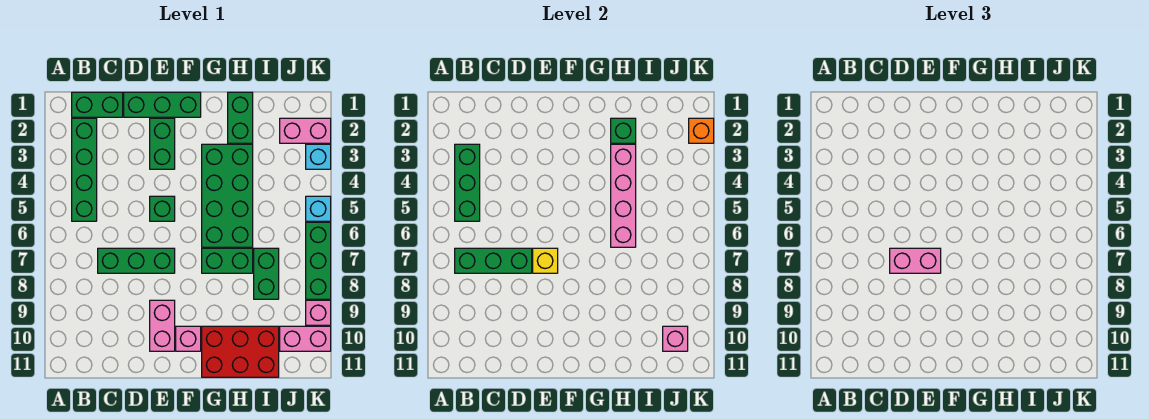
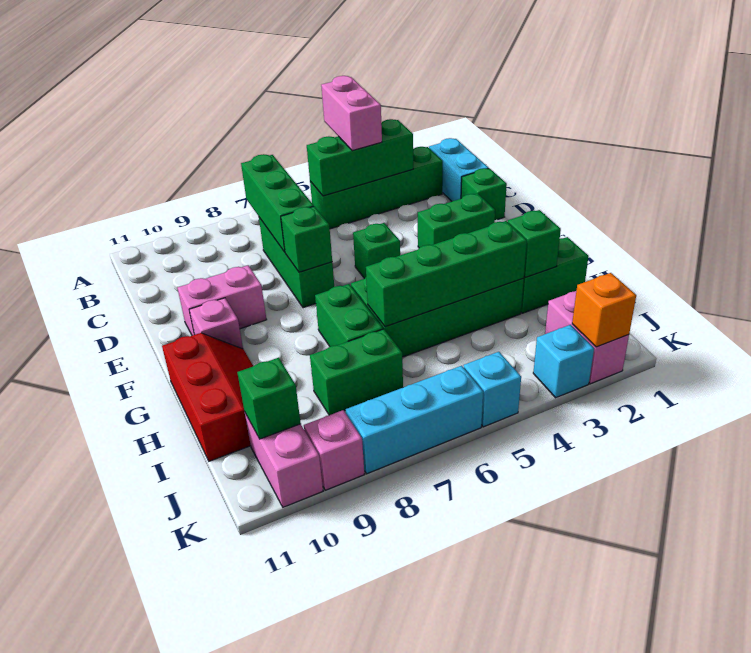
green brick B1:C1 level 1 -> cyan brick B1:C1 level 1
green brick D1:F1 level 1 -> green brick D1 level 1
pink brick D7:E7 level 3 -> pink brick A4:B4 level 3
yellow brick E7 level 2 -> green brick E7 level 2
red brick G10:I11 level 1 -> red slope G10:I11 level 1 top 11
pink brick H3:H6 level 2 -> green brick H3:H6 level 2
pink brick J10 level 2 -> green brick J10 level 2
green brick K6:K8 level 1 -> cyan brick K6:K8 level 1

